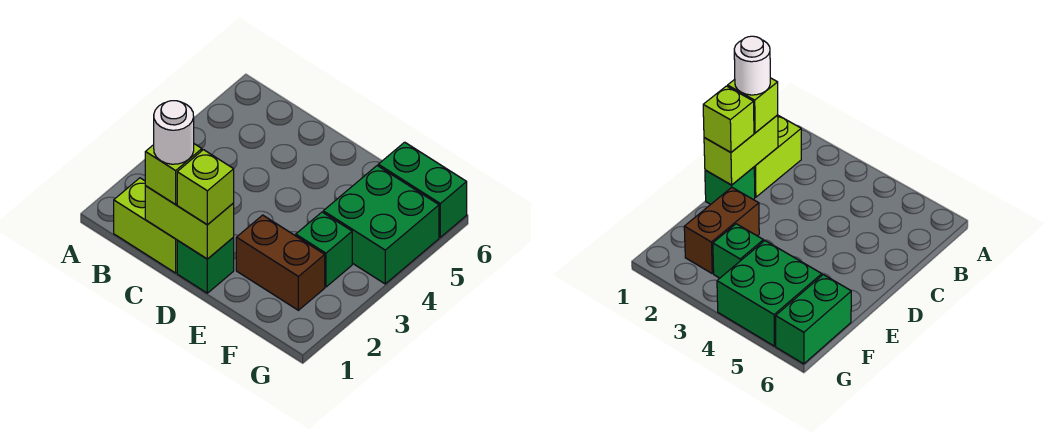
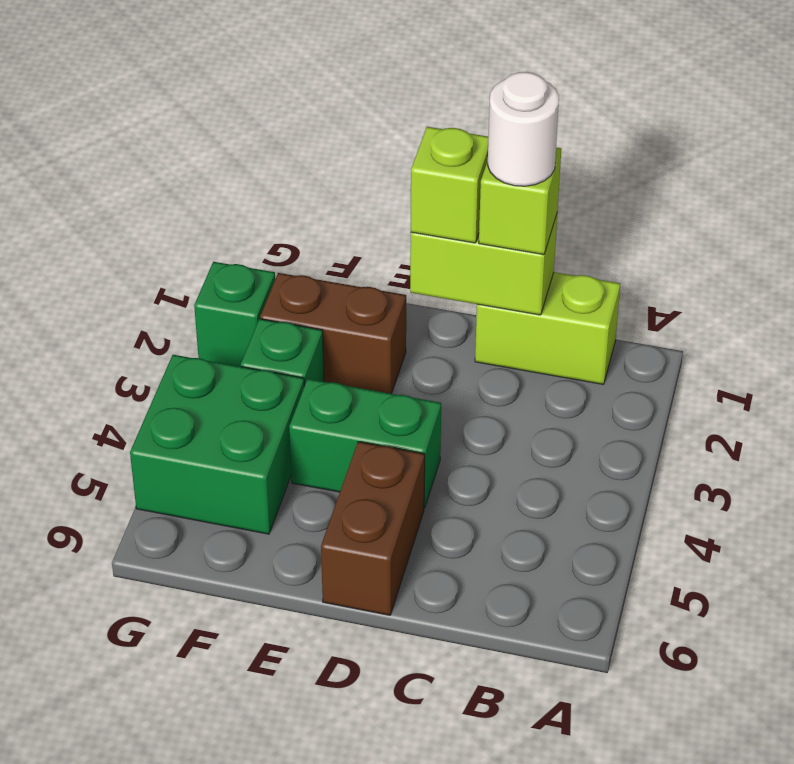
green brick D1 level 1 -> green brick G2 level 1
none -> brown brick D5:D6 level 1
green brick F6:G6 level 1 -> green brick D4:E4 level 1

